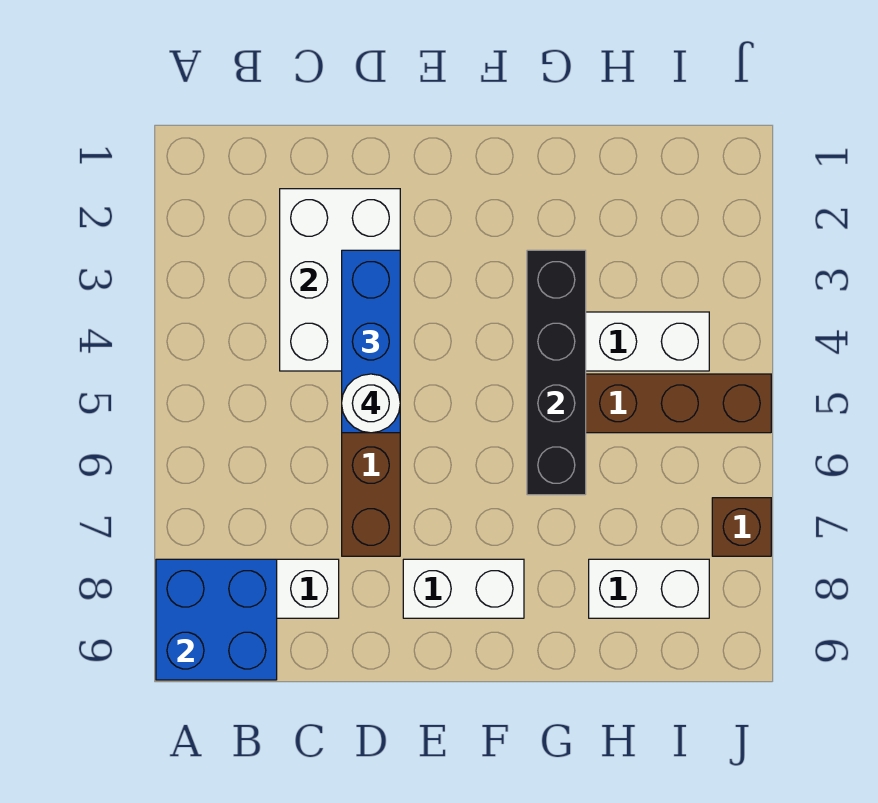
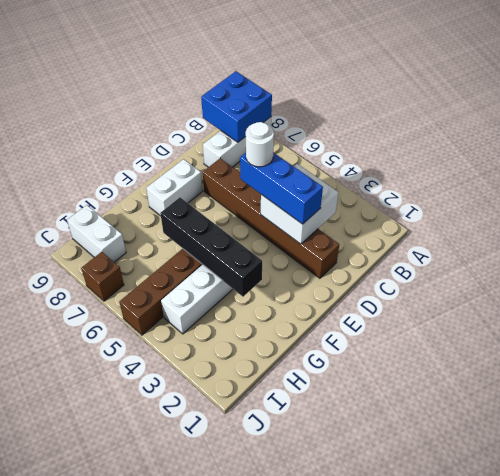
white brick C2:D4 level 2 -> white brick C3:D4 level 2
white brick H8:I8 level 1 -> white brick I8:I9 level 1

